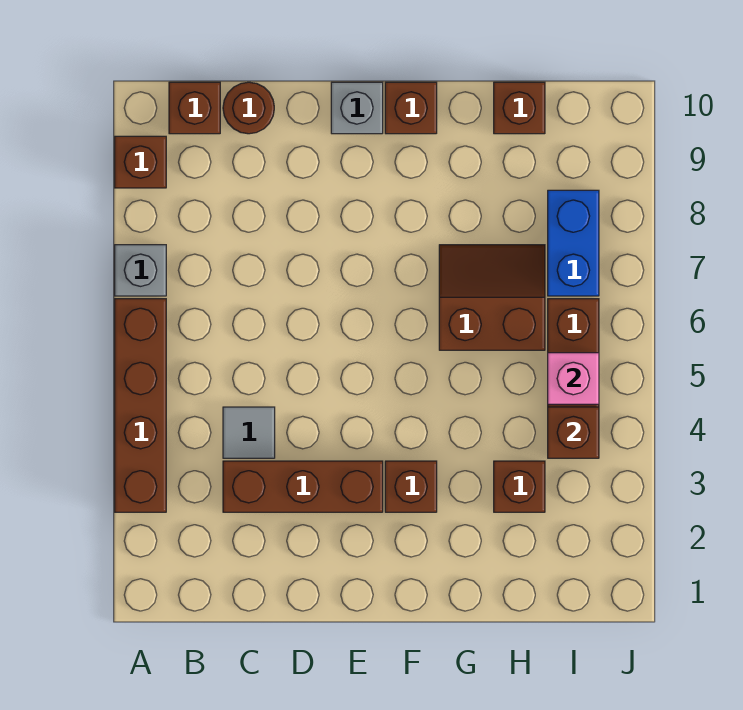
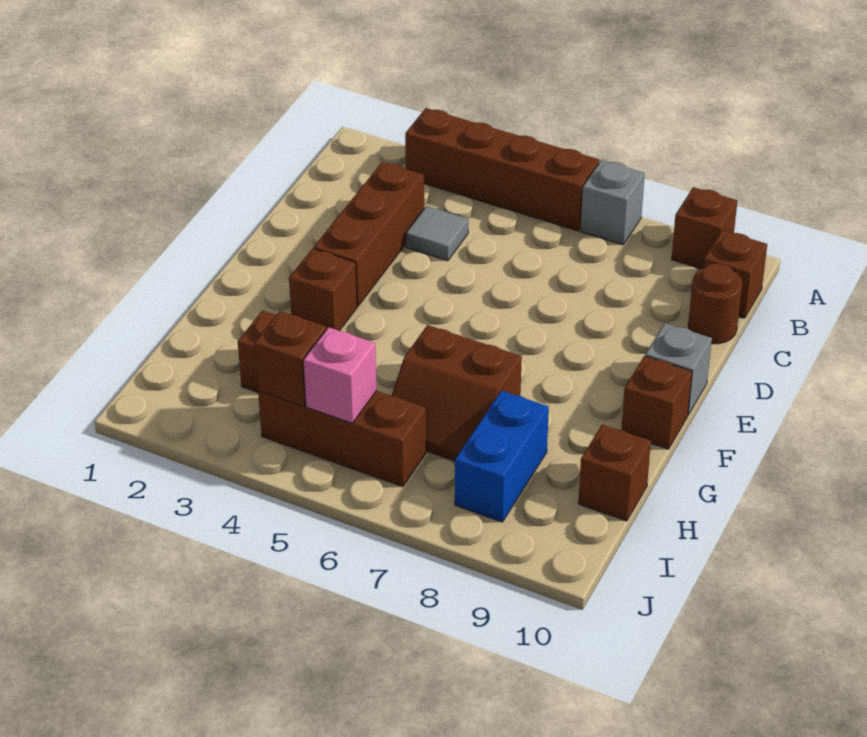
brown slope G6:H7 level 1 top 6 -> brown slope G6:H7 level 1 top G
blue brick I7:I8 level 1 -> blue brick H8:I8 level 1

